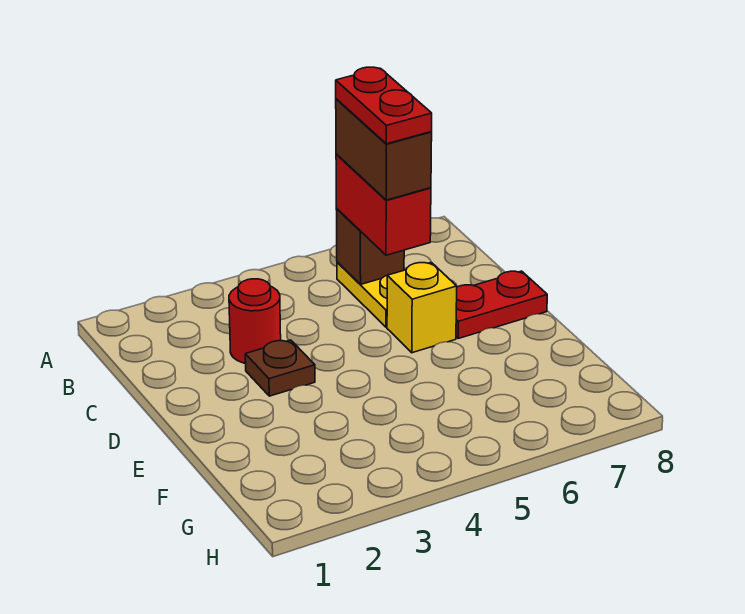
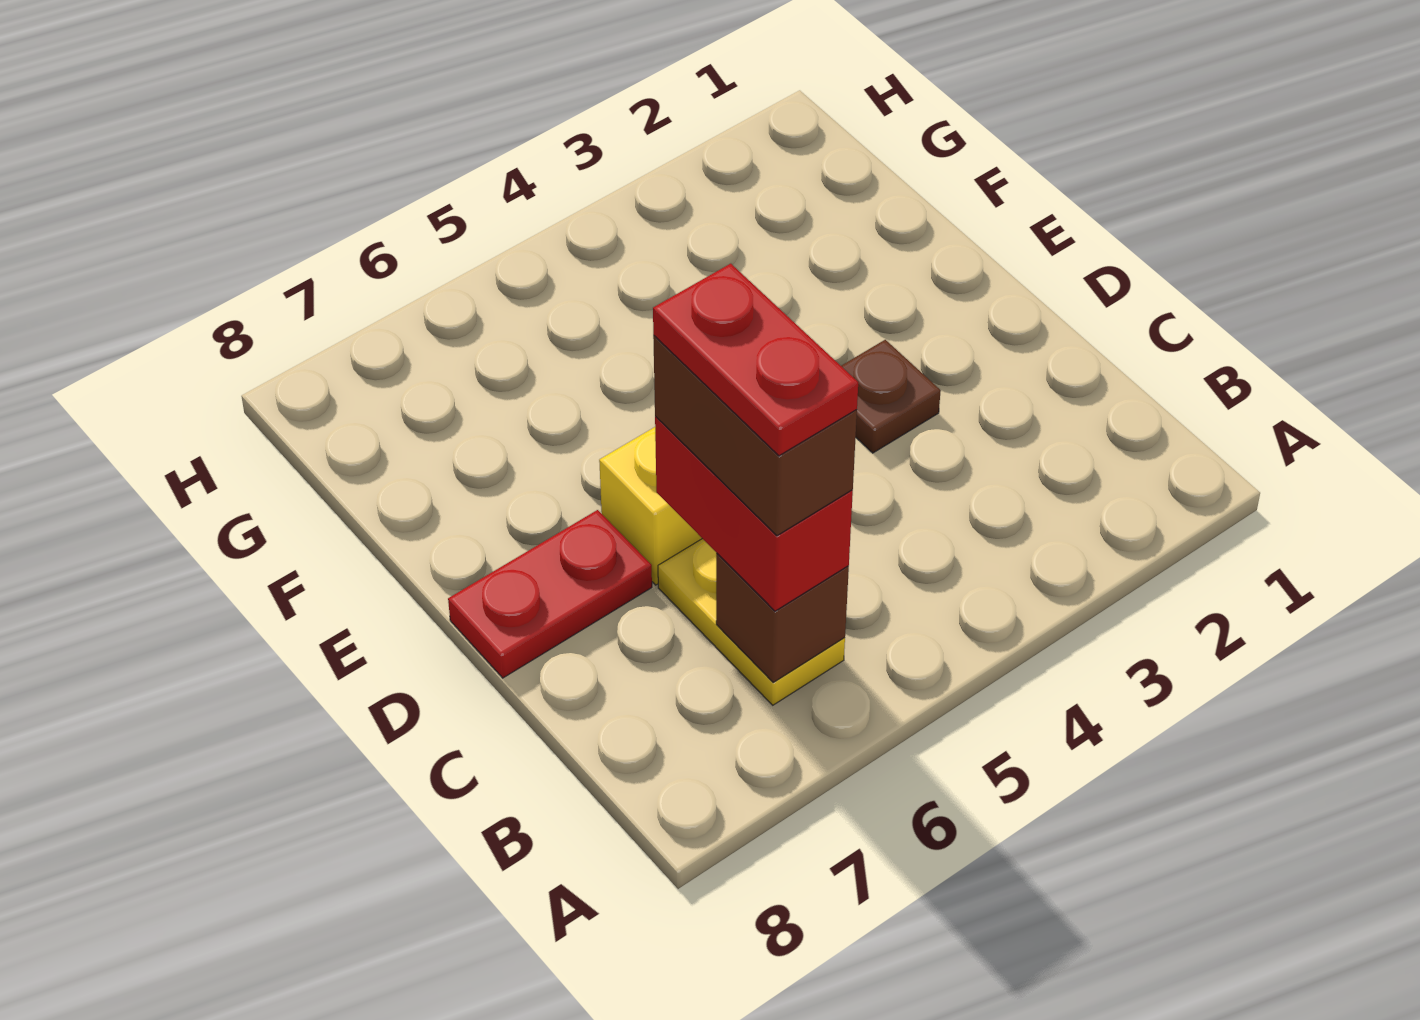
red round brick C3 level 1 -> none

